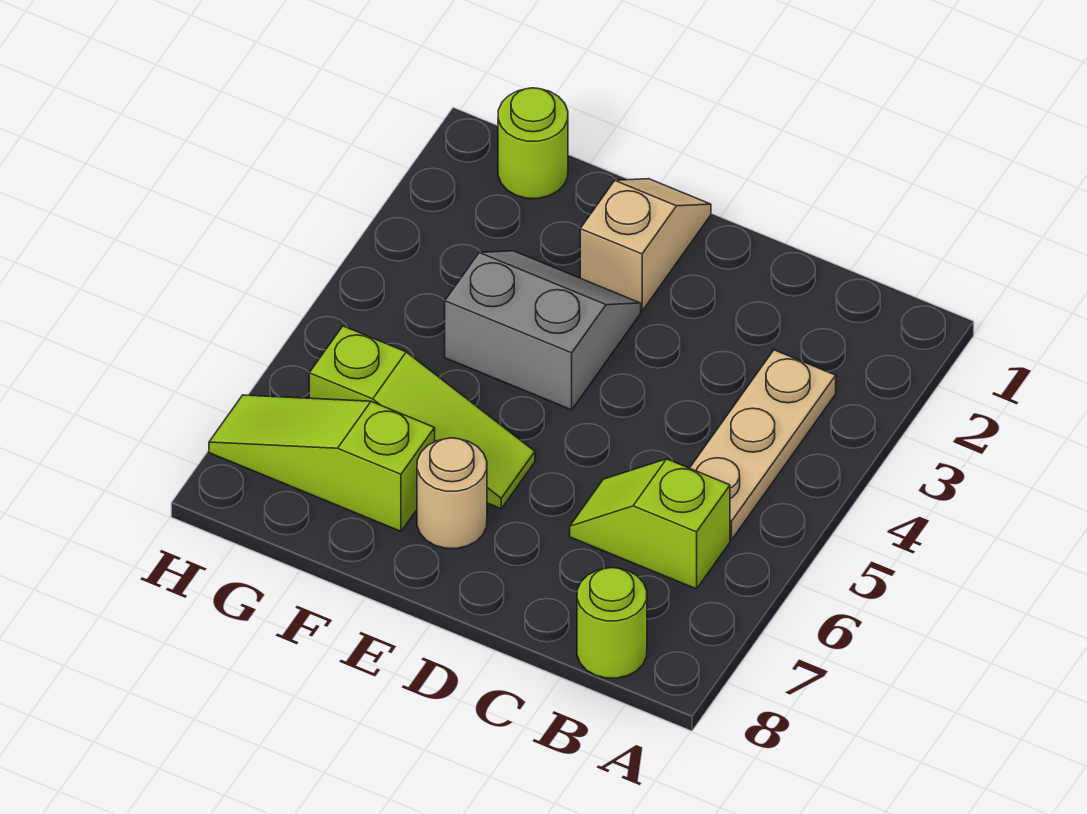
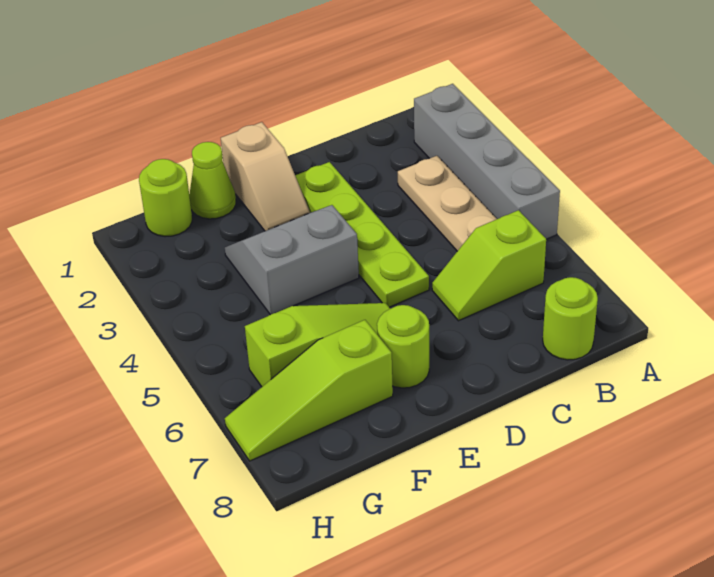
none -> grey brick A2:A5 level 1
none -> lime plate D2:D5 level 1
tan slope E1:E2 level 1 top 2 -> tan slope E1:E2 level 1 top 1
tan round brick E7 level 1 -> lime round brick E7 level 1
none -> lime cone F1 level 1

